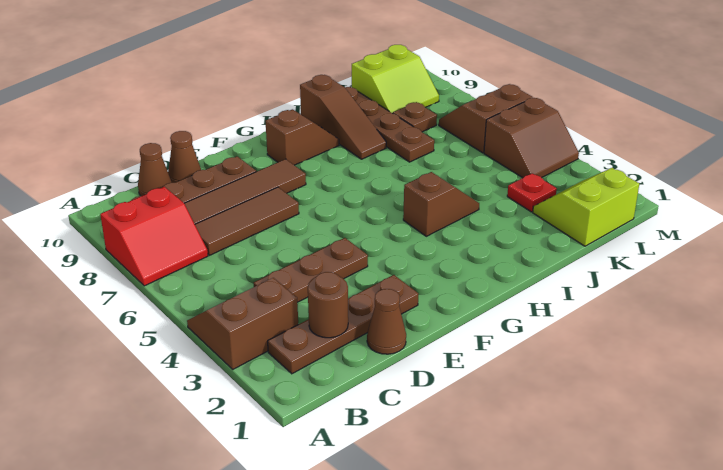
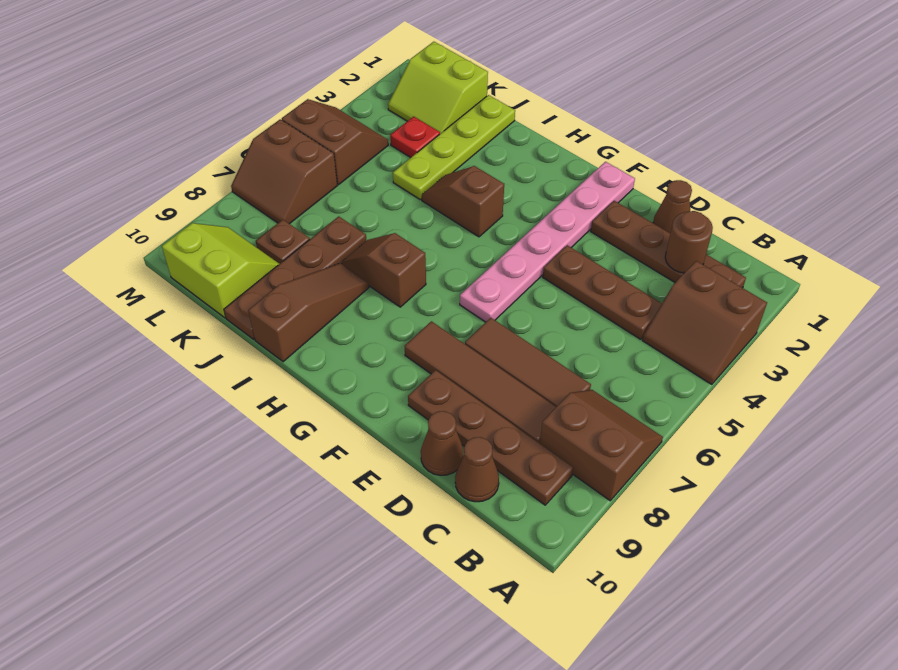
red slope A7:B8 level 1 top 8 -> brown slope A7:B8 level 1 top 8
none -> pink plate F1:F6 level 1
brown slope G9:H9 level 1 top G -> brown slope H7:I7 level 1 top H
none -> lime plate J1:J4 level 1

